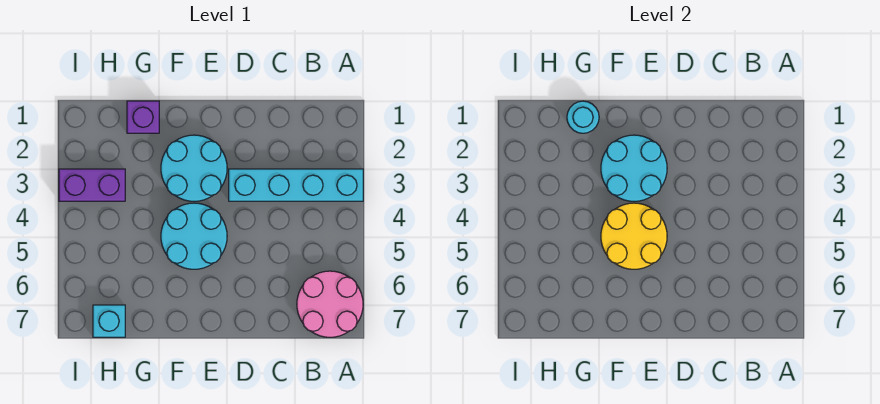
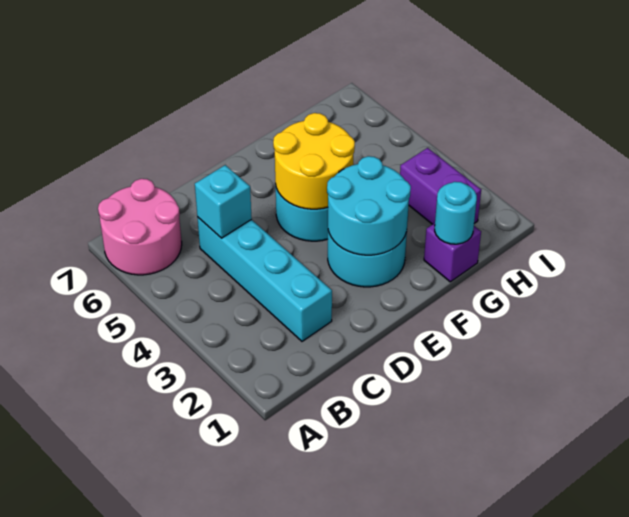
cyan brick A3:D3 level 1 -> cyan brick C2:C5 level 1
purple brick H3:I3 level 1 -> purple brick H2:H3 level 1
cyan brick H7 level 1 -> cyan brick C5 level 2

